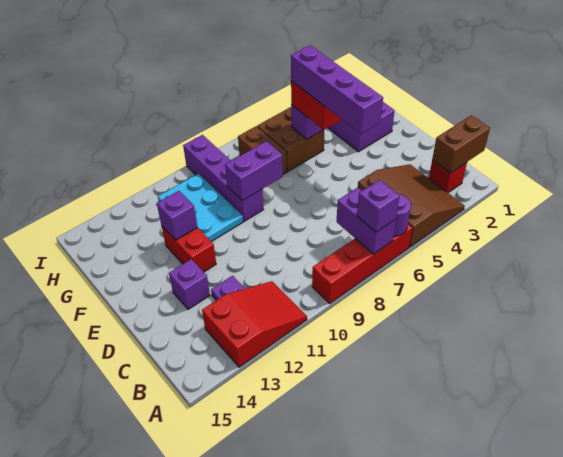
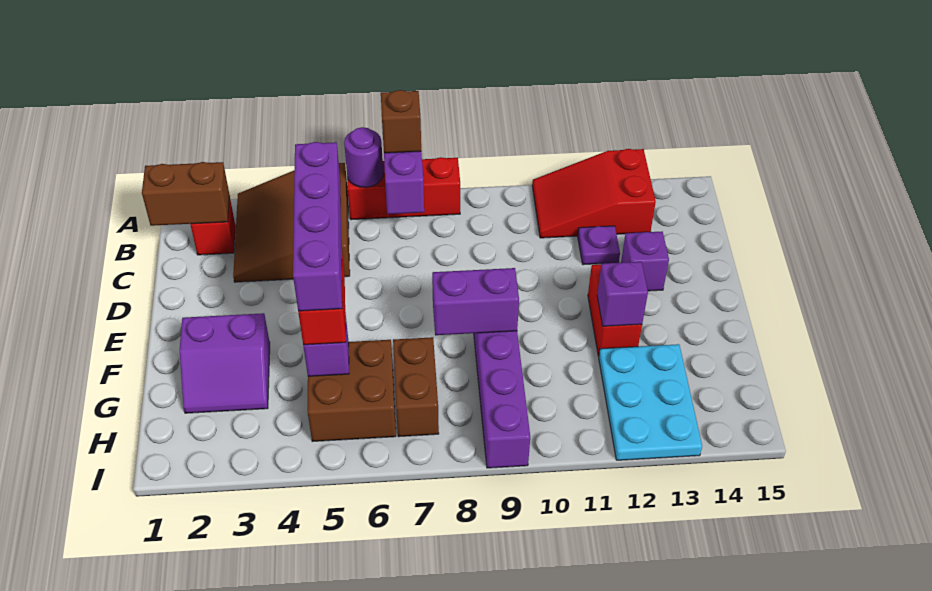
red brick A6:A9 level 1 -> red brick A6:A8 level 1
purple brick A7 level 3 -> brown brick A7 level 3
cyan plate F10:H11 level 1 -> cyan plate G12:I13 level 1

